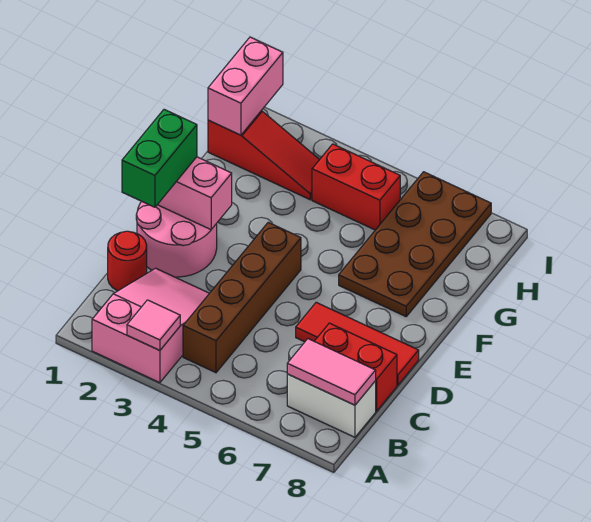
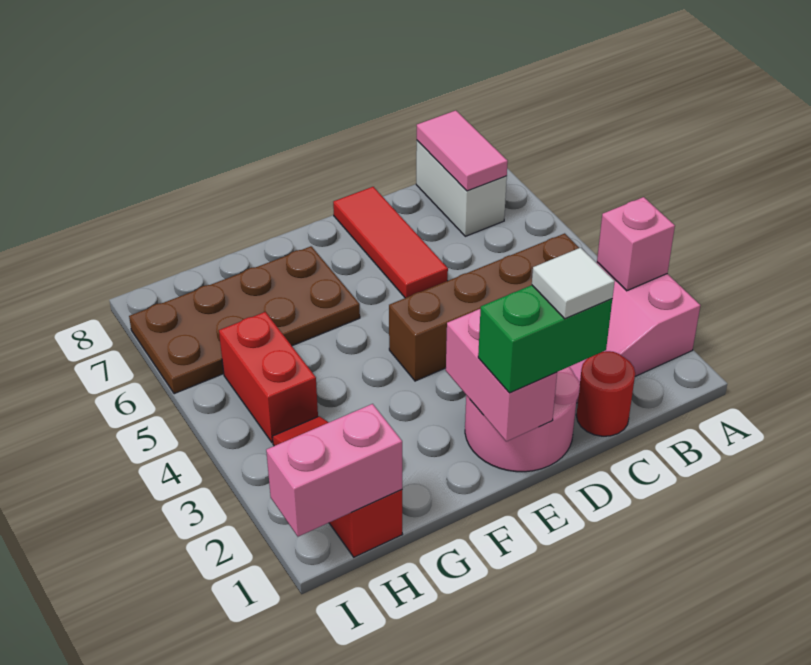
pink tile A3 level 2 -> pink brick A3 level 2
red brick C7:C8 level 1 -> none
none -> white tile D1 level 4

